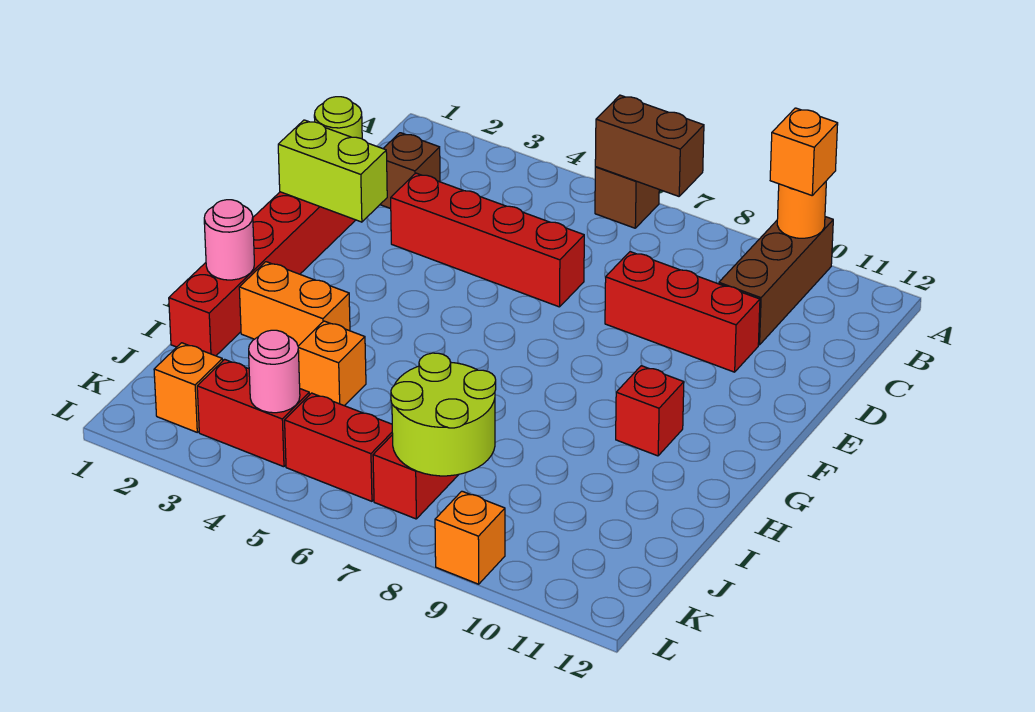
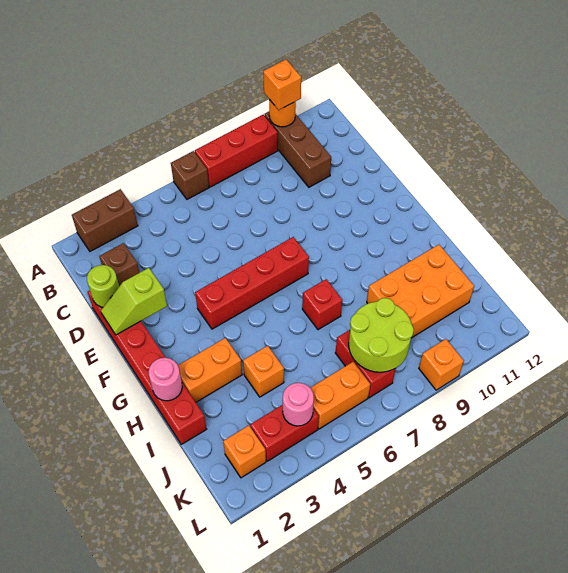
brown brick A6:A7 level 2 -> brown brick A2:A3 level 1
red brick D3:D6 level 1 -> red brick F4:F7 level 1
red brick D8:D10 level 1 -> red brick A7:A9 level 1
lime brick E1:E2 level 2 -> lime slope E1:E2 level 2 top 2
red brick G10 level 1 -> red brick H7 level 1
none -> orange brick I9:J11 level 1
red brick K5:K6 level 1 -> orange brick K5:K6 level 1

